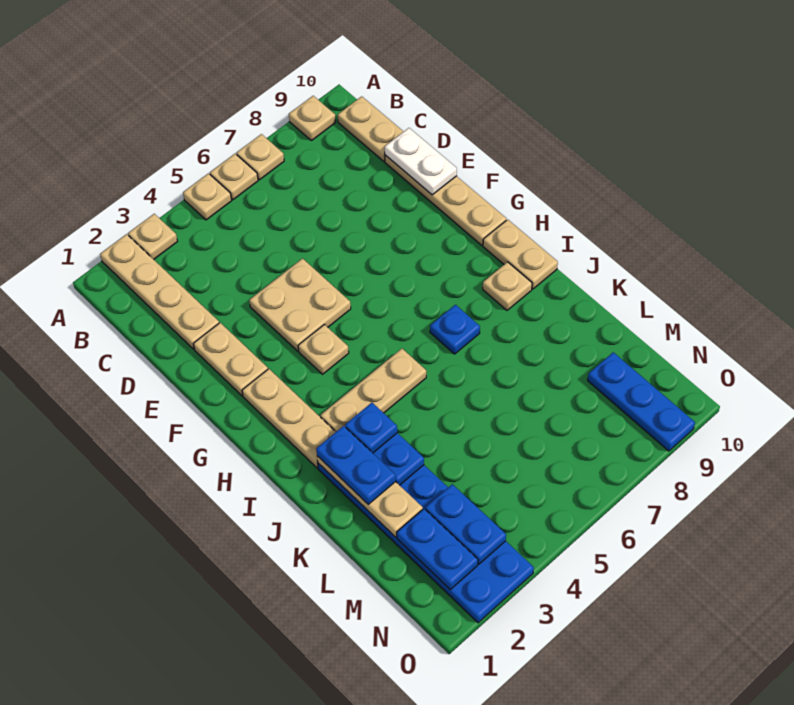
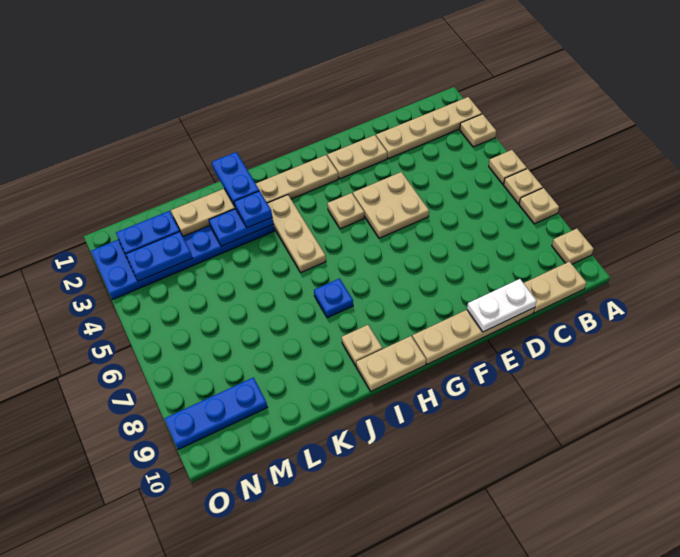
blue plate J2:K2 level 3 -> blue plate J1:J2 level 3

